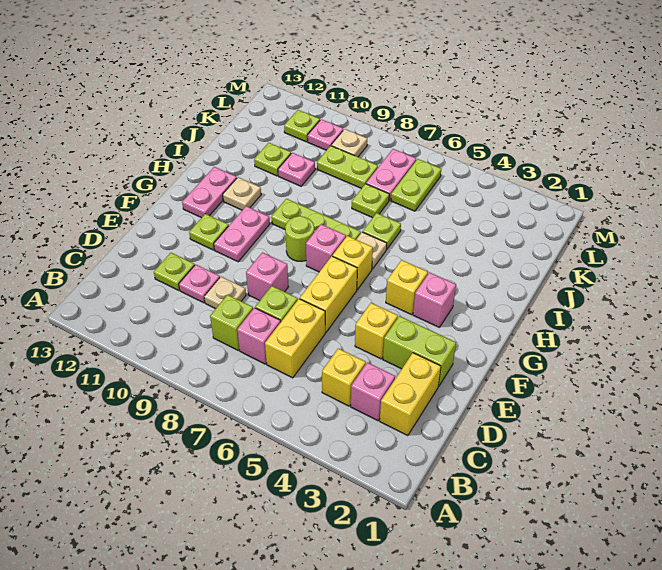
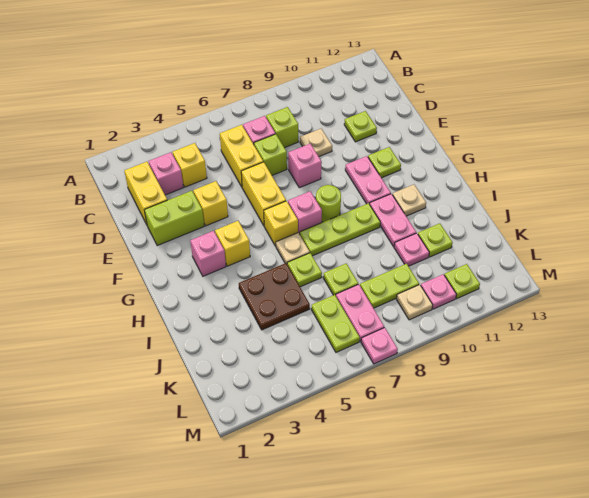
pink plate D10 level 1 -> pink plate M7 level 1
pink plate G12:H12 level 1 -> pink plate H10:I10 level 1
none -> brown plate I4:J5 level 1

